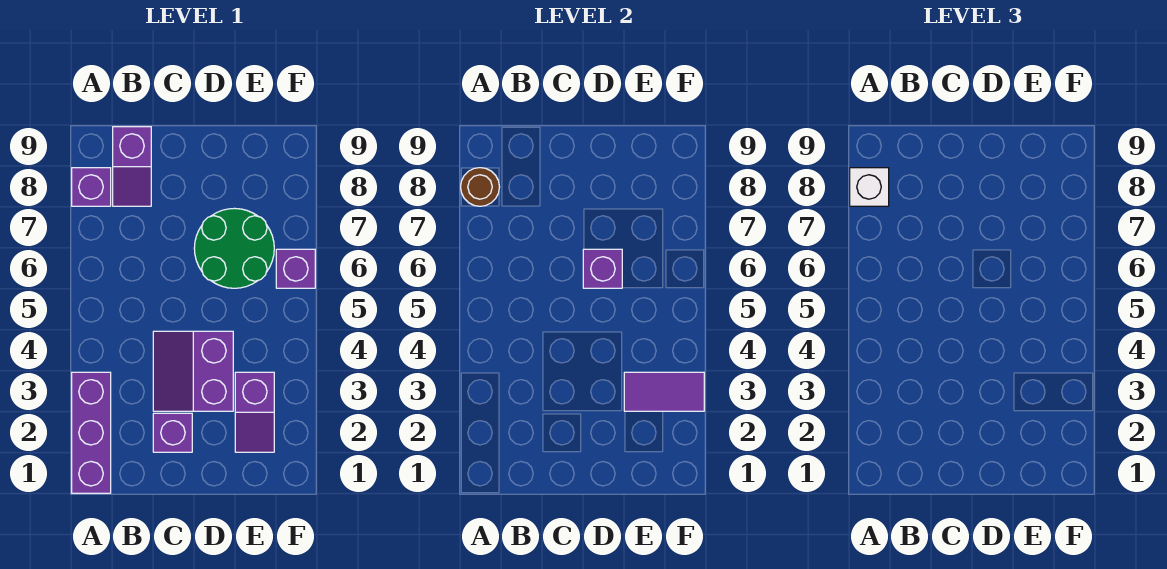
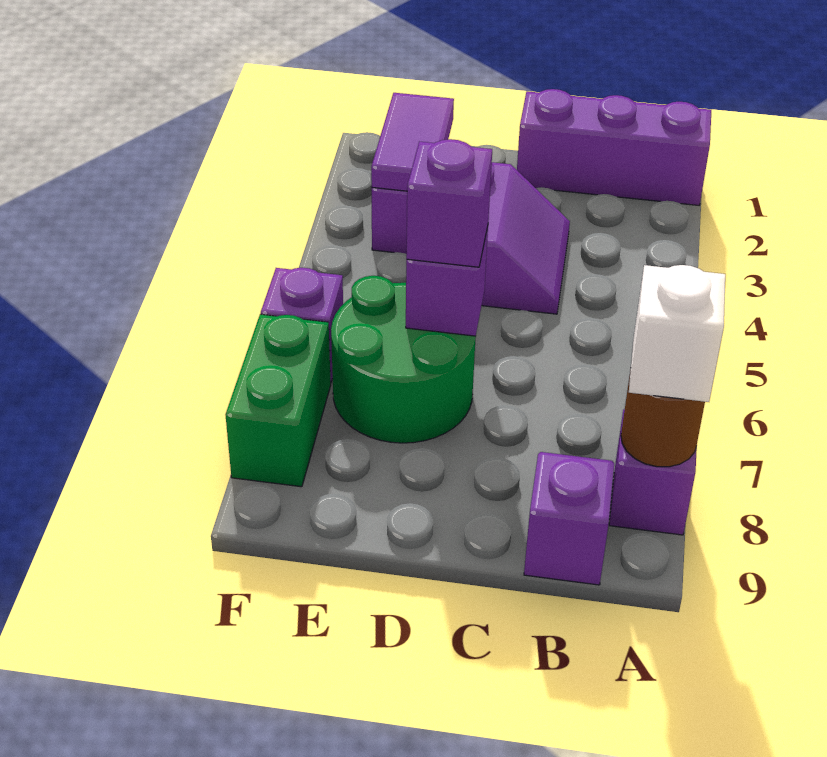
purple brick A1:A3 level 1 -> purple brick A1:C1 level 1
purple brick C2 level 1 -> purple brick D6 level 3
purple tile E3:F3 level 2 -> purple tile E2:E3 level 2
none -> green brick F7:F8 level 1

